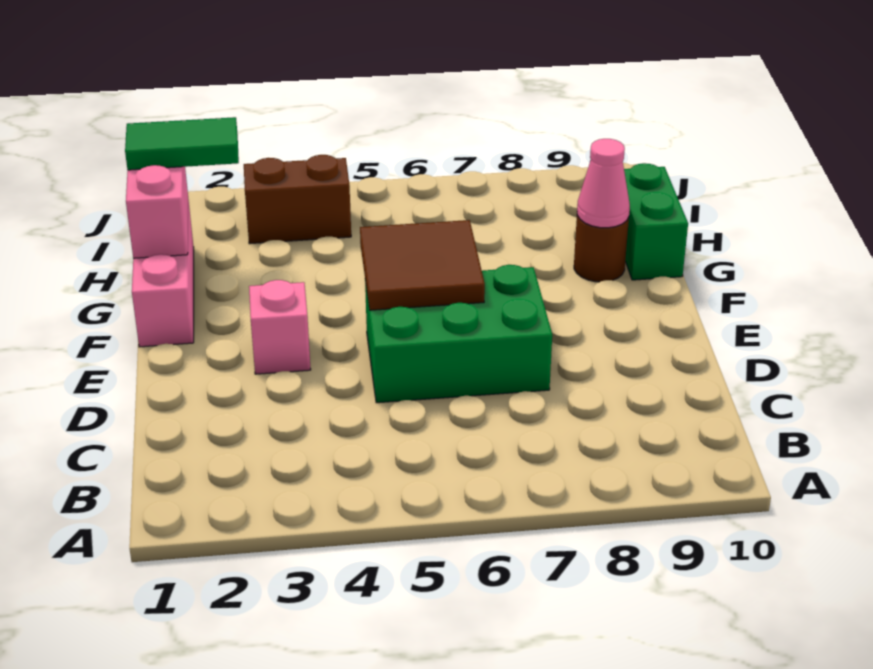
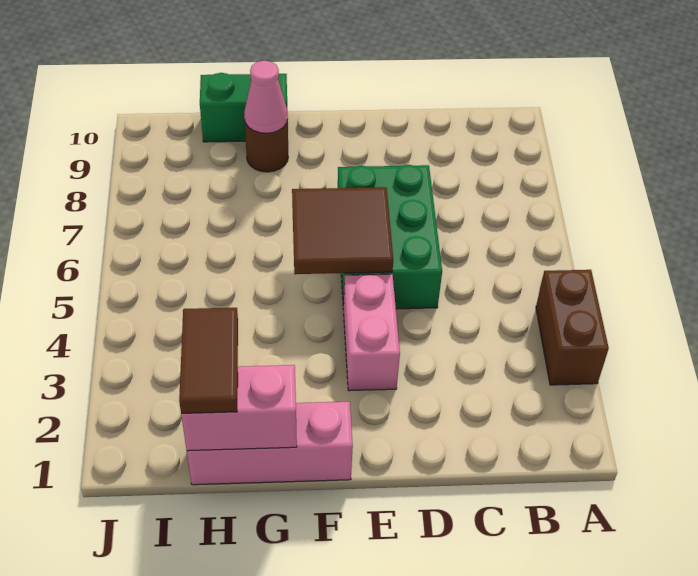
pink brick E3 level 1 -> pink brick E3:E4 level 1
green tile H1:H2 level 3 -> brown tile H1:H2 level 3
brown brick I3:I4 level 1 -> brown brick A3:A4 level 1

